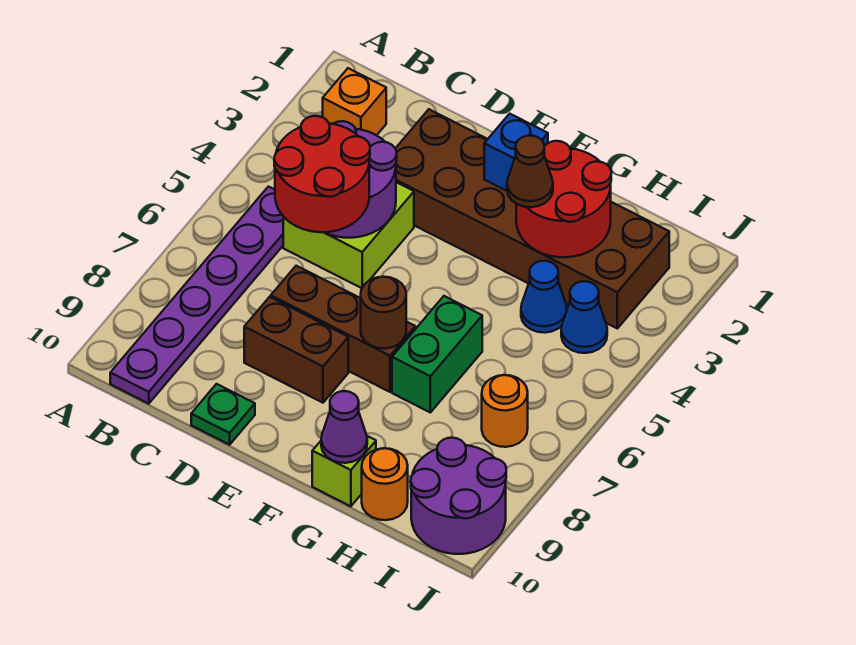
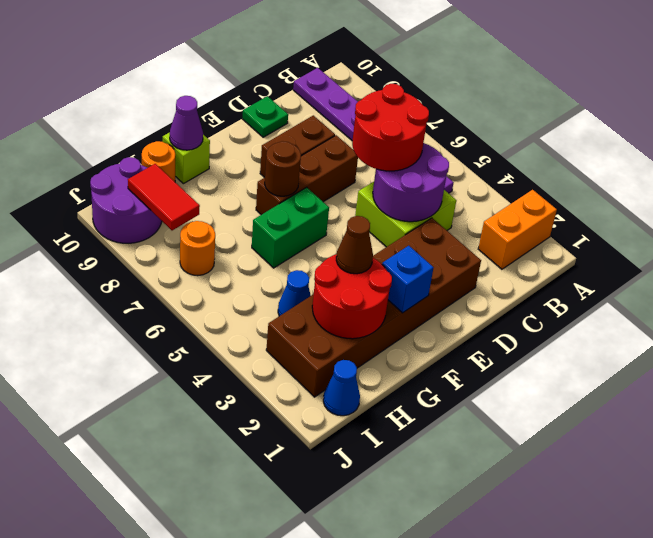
orange brick B2 level 1 -> orange brick A2:B2 level 1
green brick G6:G7 level 1 -> green brick F6:G6 level 1
blue cone I4 level 1 -> blue cone I1 level 1
none -> red tile I8:I9 level 2

